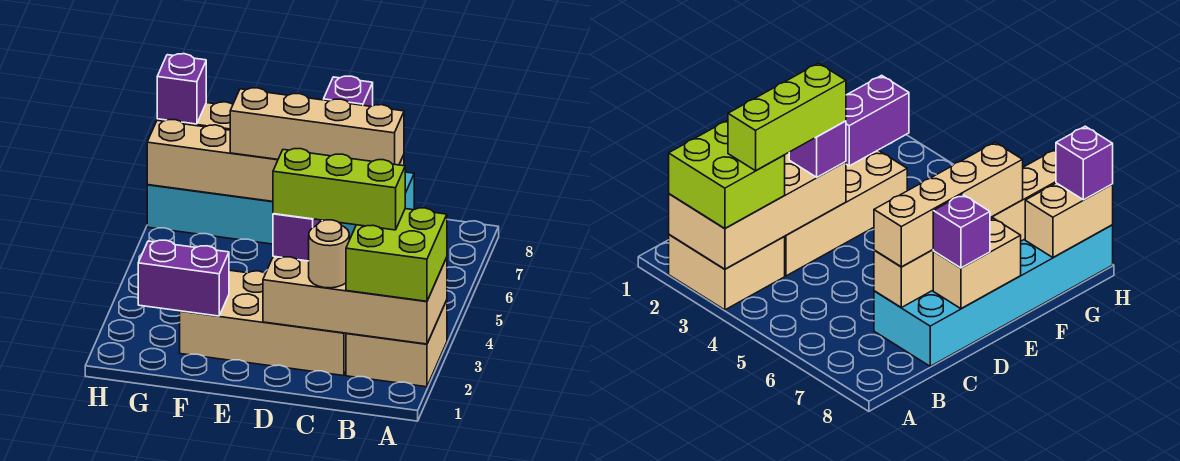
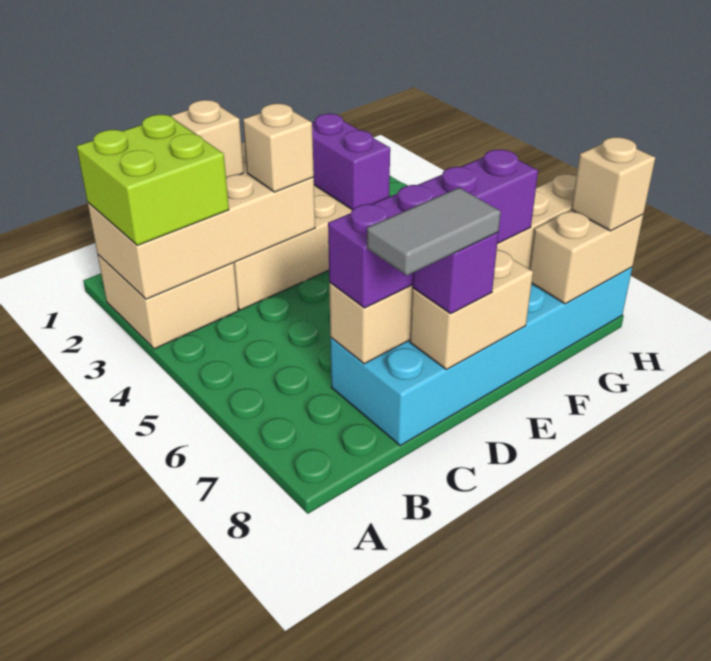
lime brick B3:D3 level 4 -> none
tan round brick C2 level 3 -> tan brick C2 level 3
tan brick C7:F7 level 3 -> purple brick C7:F7 level 3
none -> grey tile C8:D8 level 4
purple brick D3 level 3 -> tan brick D3 level 3
purple brick F2:G2 level 2 -> purple brick F2:F3 level 2
purple brick H8 level 3 -> tan brick H8 level 3

